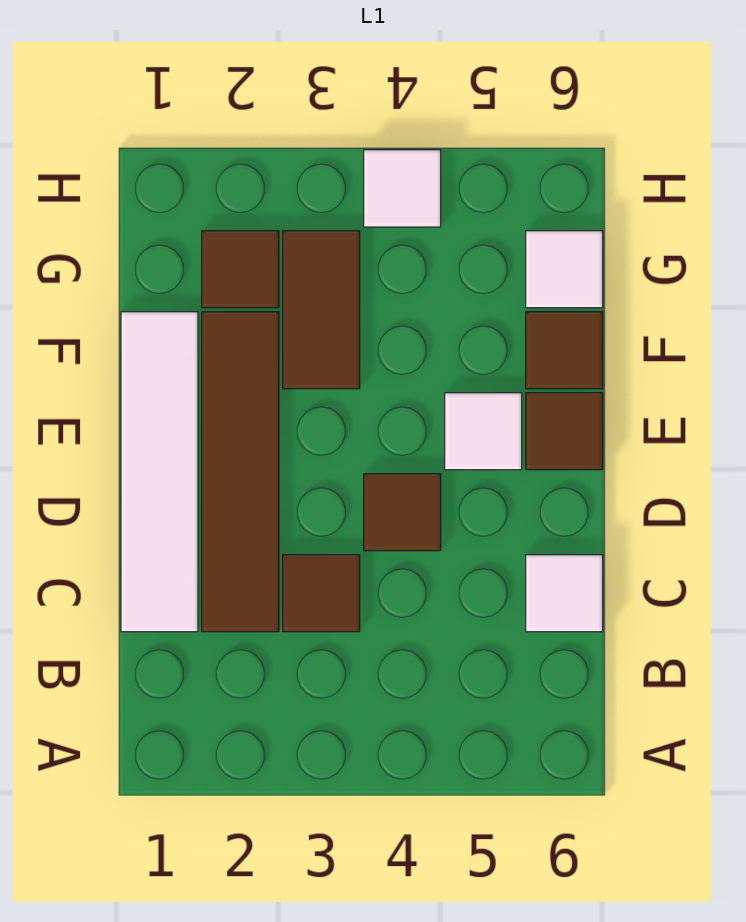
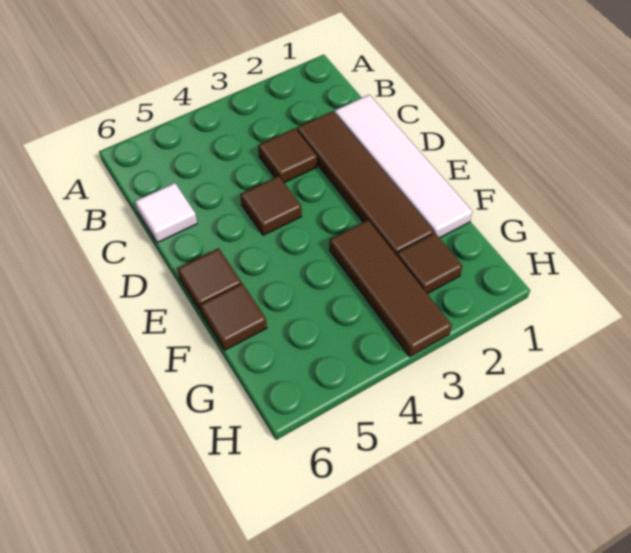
white tile E5 level 1 -> none
brown tile F3:G3 level 1 -> brown tile F3:H3 level 1
white tile G6 level 1 -> none
white tile H4 level 1 -> none

